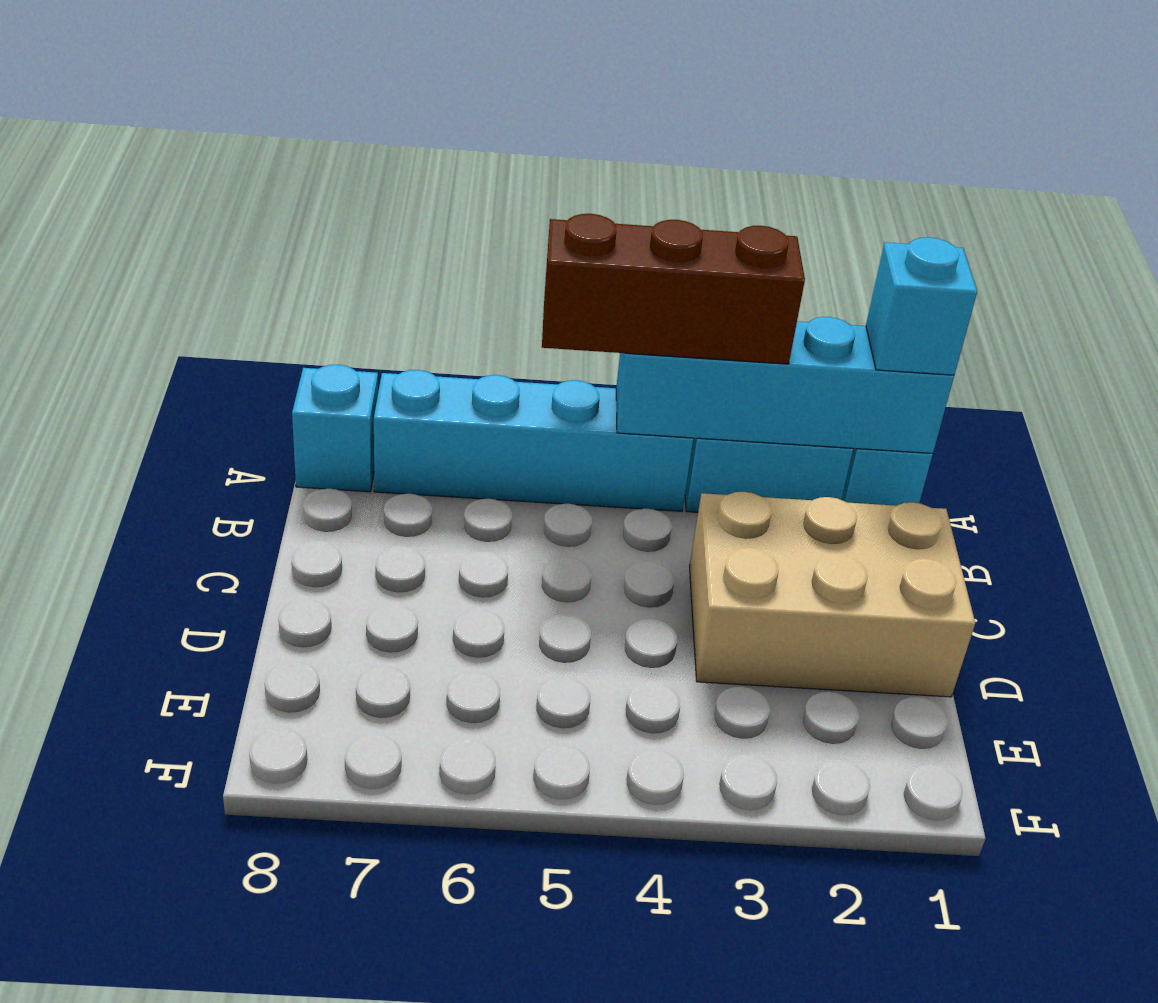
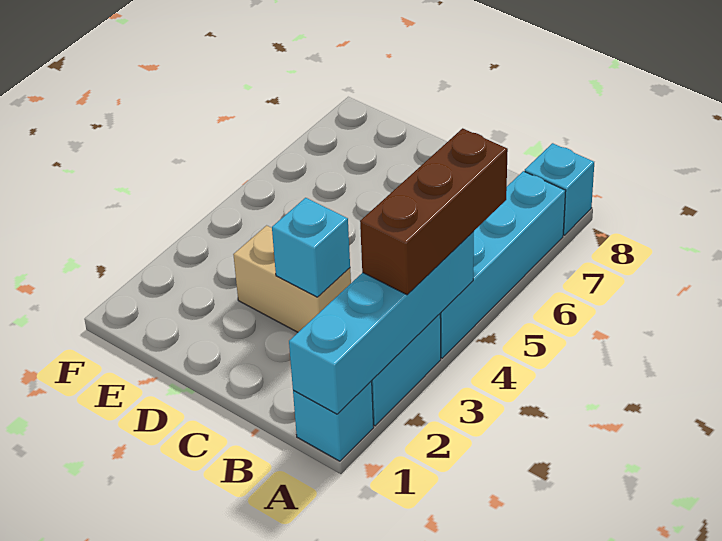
cyan brick A1 level 3 -> cyan brick C3 level 2
tan brick C1:D3 level 1 -> tan brick C3:D3 level 1

